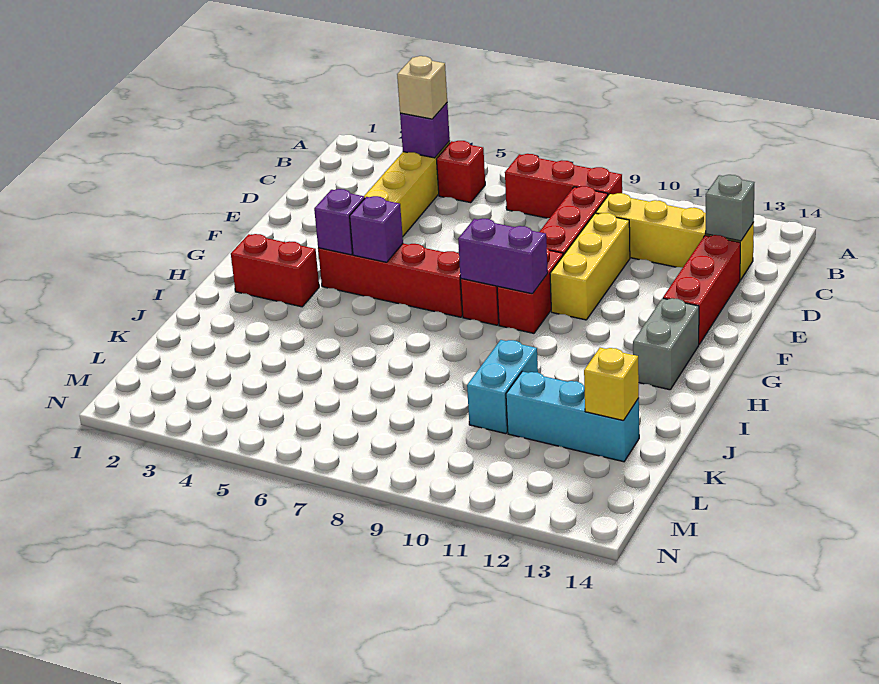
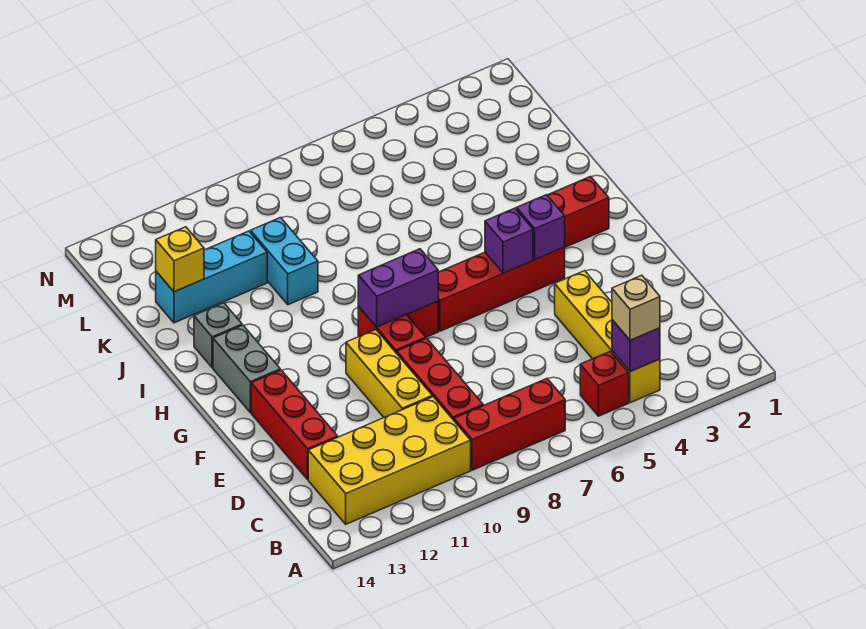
yellow brick C10:C13 level 1 -> yellow brick B10:C13 level 1
grey brick C13 level 2 -> grey brick I13 level 1

